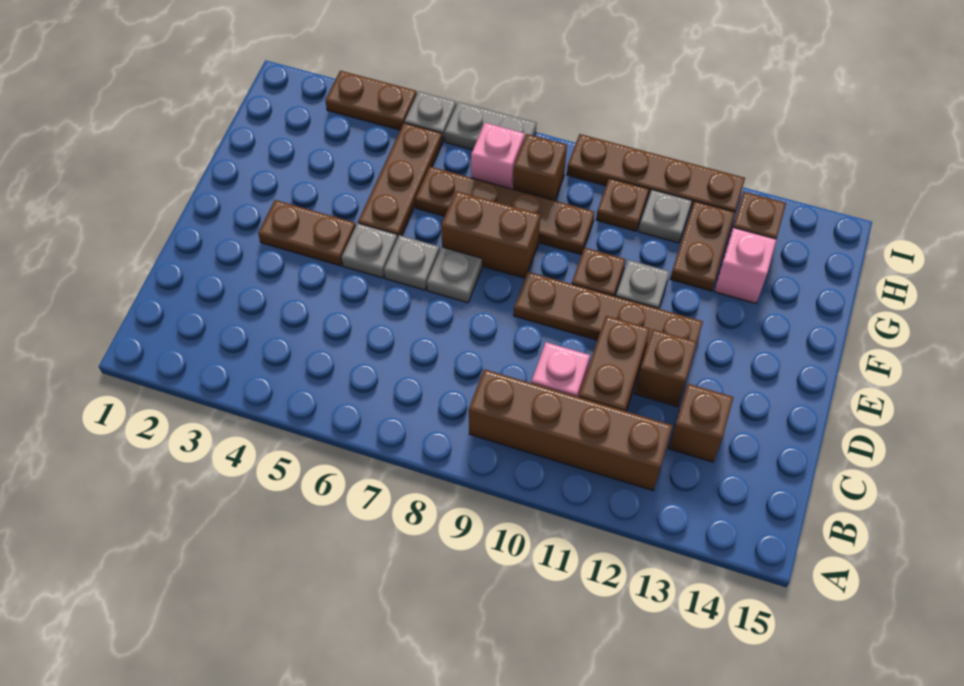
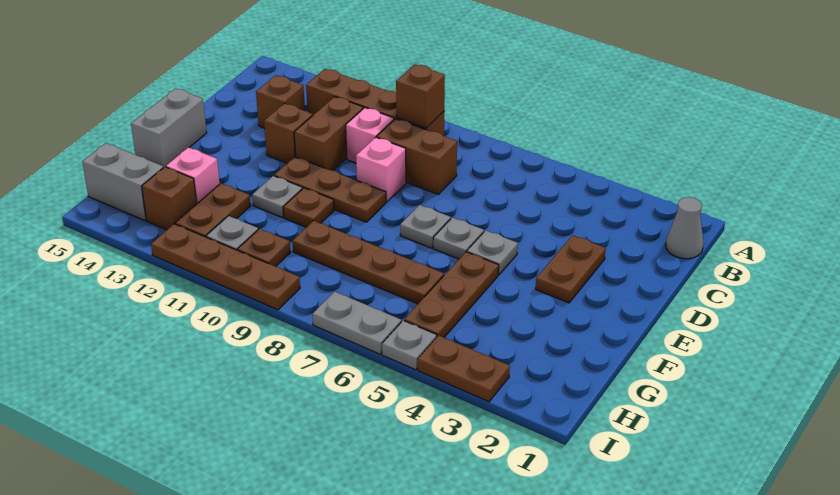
none -> grey cone B1 level 1
brown plate E3:E4 level 1 -> brown plate D3:E3 level 1
brown plate E9:E12 level 1 -> brown plate E9:E11 level 1
none -> grey brick E15:F15 level 1
brown brick F7:F8 level 1 -> brown brick C8:C9 level 1
pink brick H7 level 1 -> pink brick D9 level 1
brown brick H8 level 1 -> brown brick B9 level 2
none -> grey brick H14:H15 level 1

